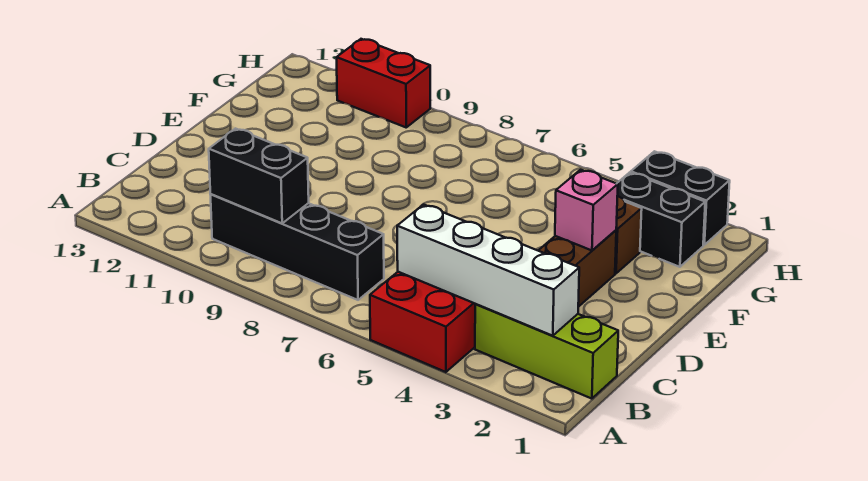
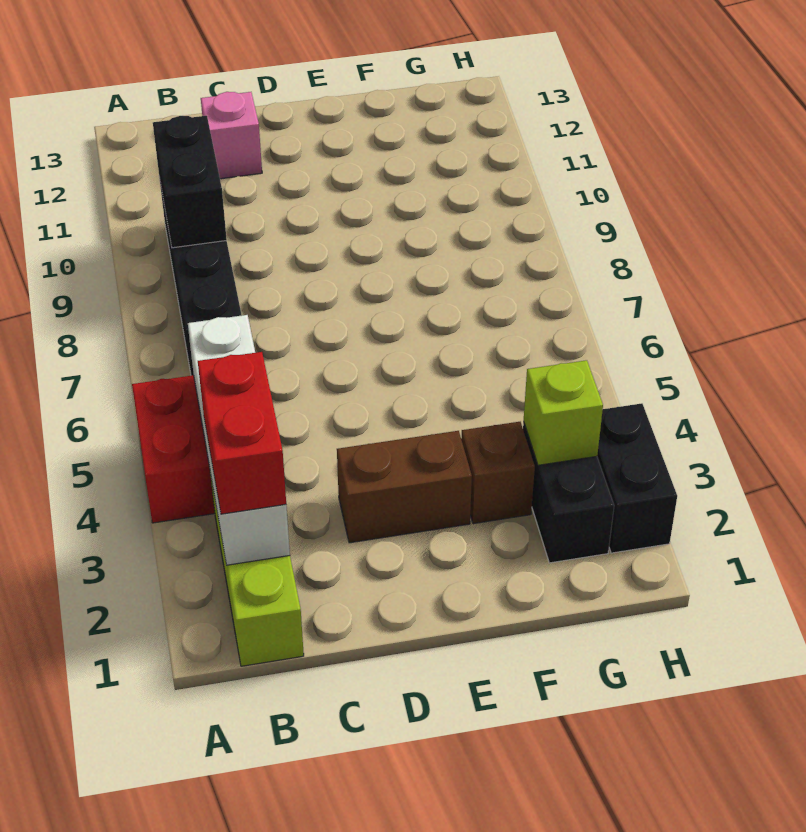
pink brick E3 level 2 -> pink brick C12 level 1
none -> lime brick G3 level 2
red brick H10:H11 level 1 -> red brick B2:B3 level 3

